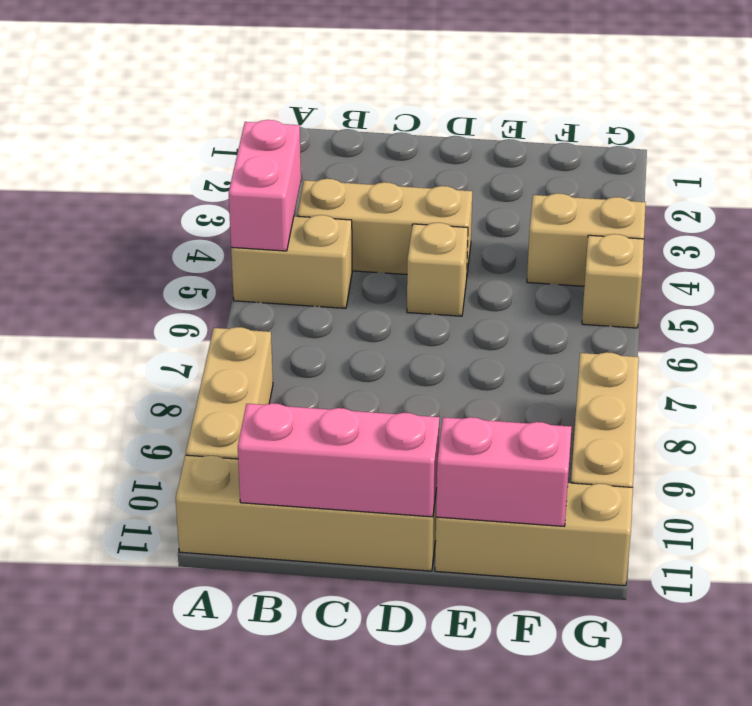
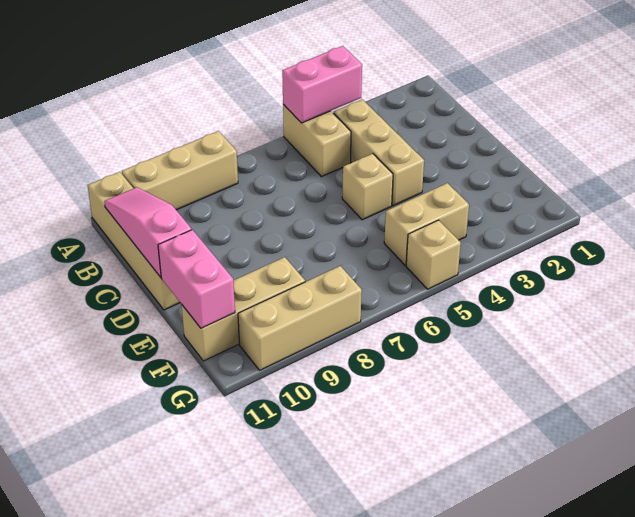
pink brick B11:D11 level 2 -> pink slope B11:D11 level 2 top D
tan brick E11:G11 level 1 -> tan brick F9:F11 level 1
tan brick F4:G4 level 1 -> tan brick F4:F5 level 1

